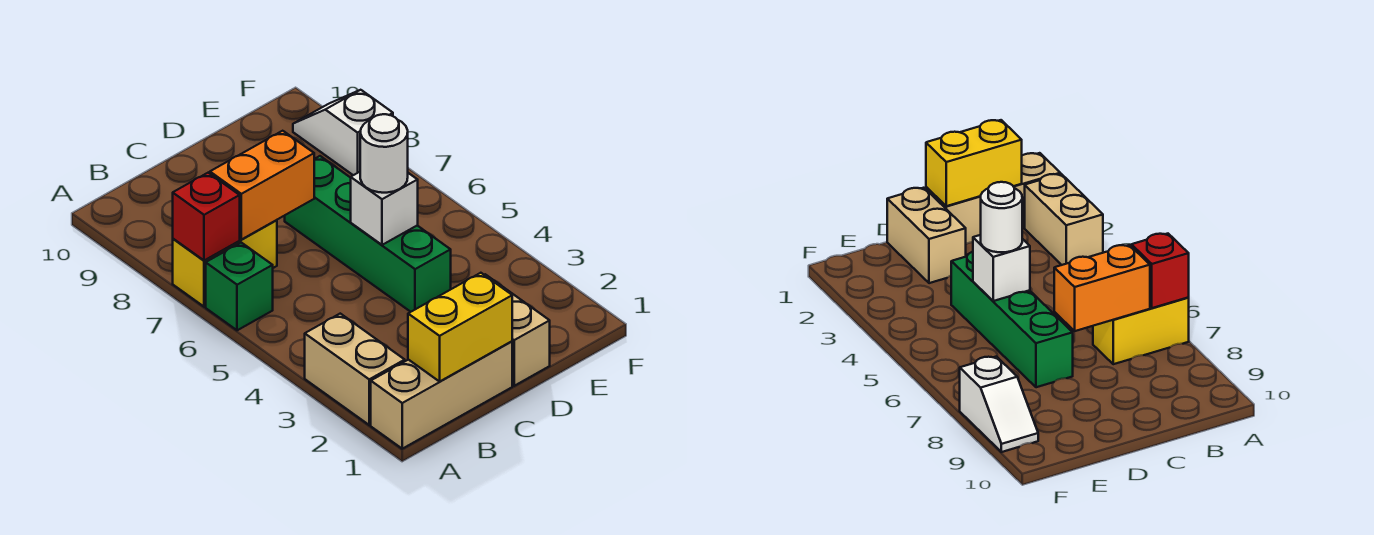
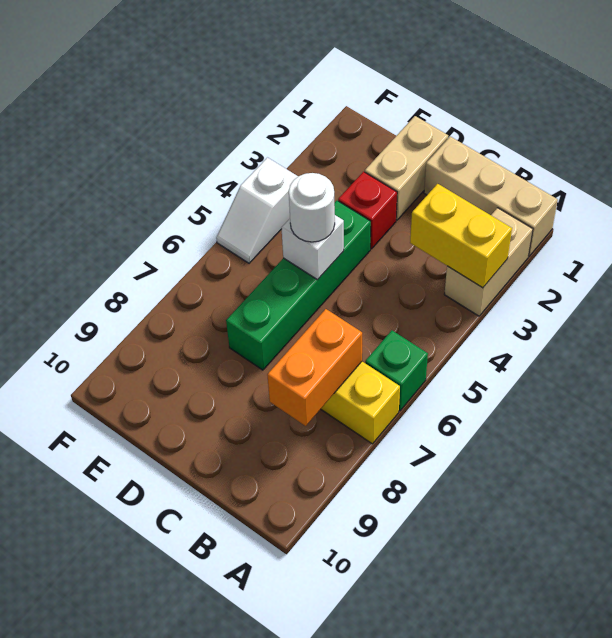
red brick A7 level 2 -> red brick D3 level 1
yellow brick B1:C1 level 2 -> yellow brick A3:B3 level 2
orange brick B7:C7 level 2 -> orange brick B7:B8 level 2
white slope F8:F9 level 1 top 8 -> white slope F4:F5 level 1 top 4

